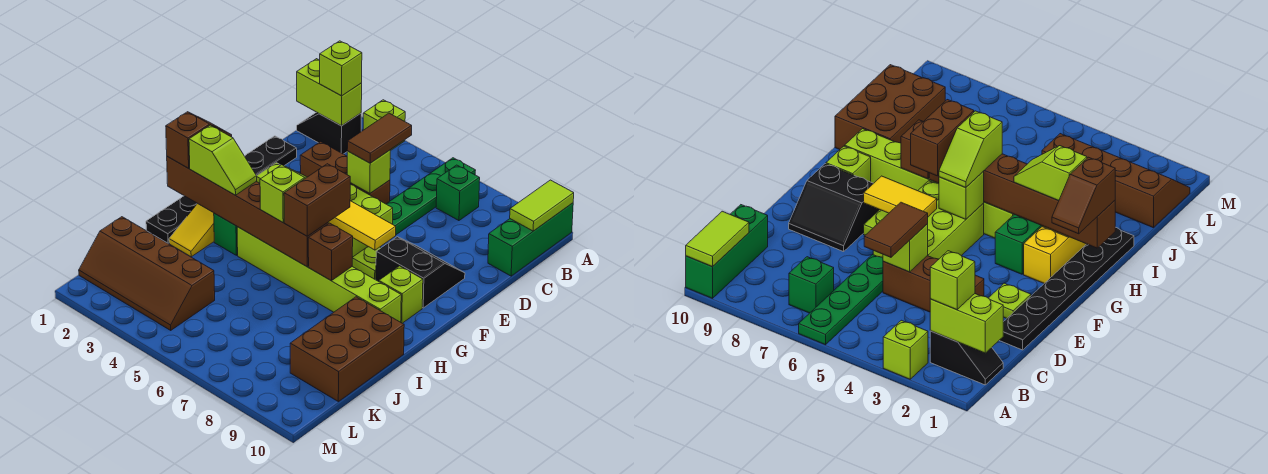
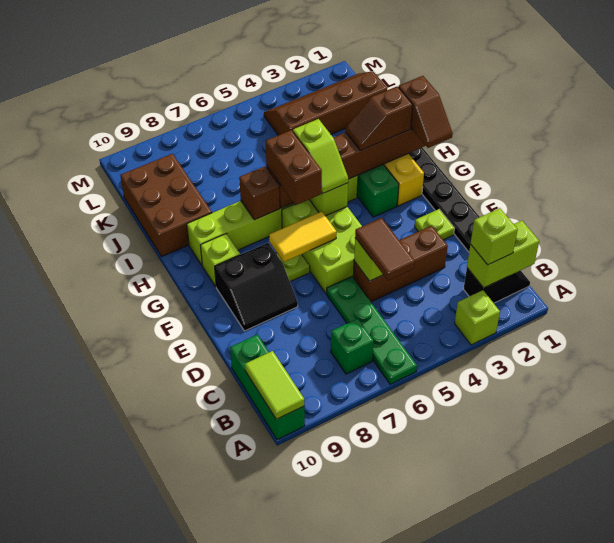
lime slope H2:H3 level 3 top 2 -> brown slope H2:H3 level 3 top 2

